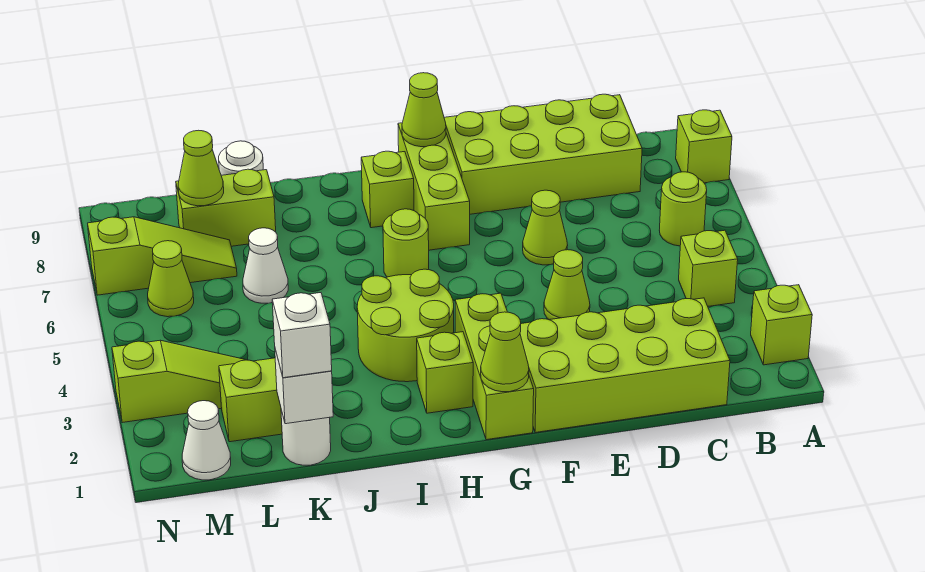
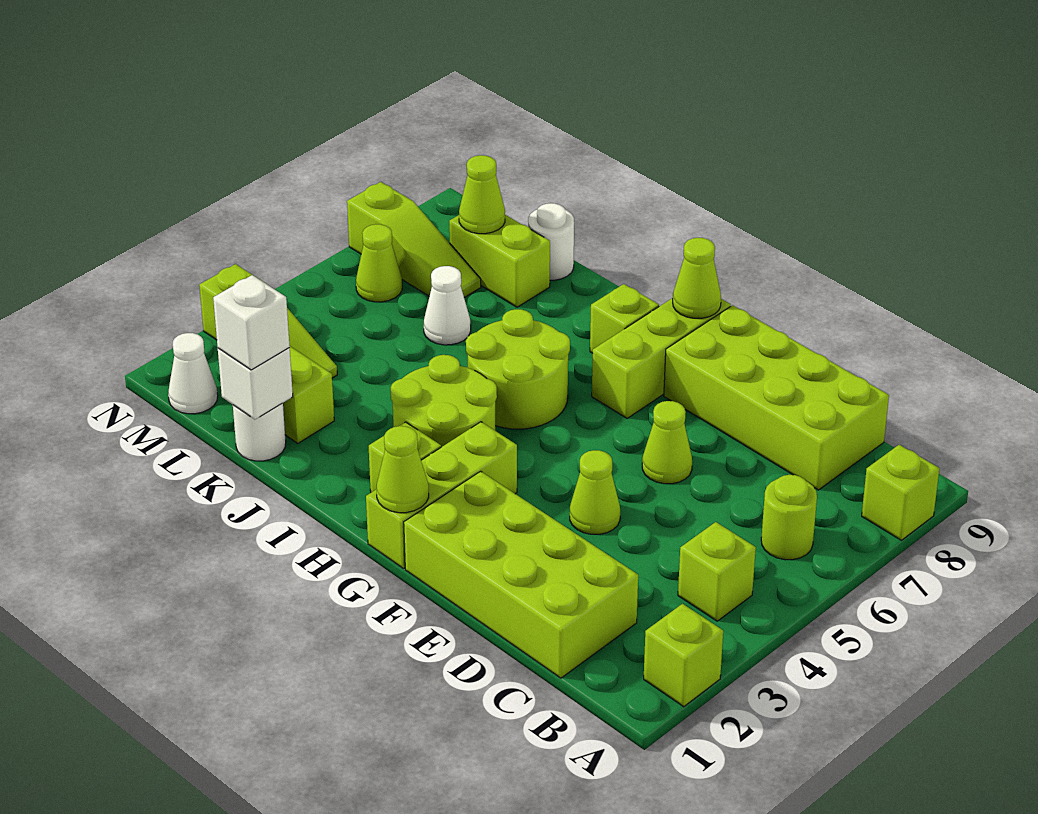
lime round brick H6 level 1 -> lime round brick H5:I6 level 1

